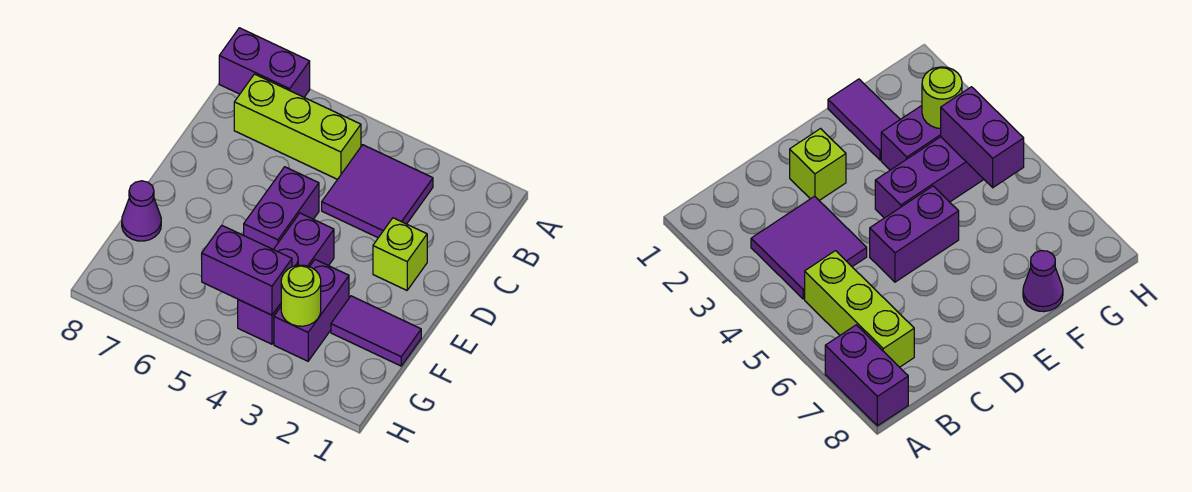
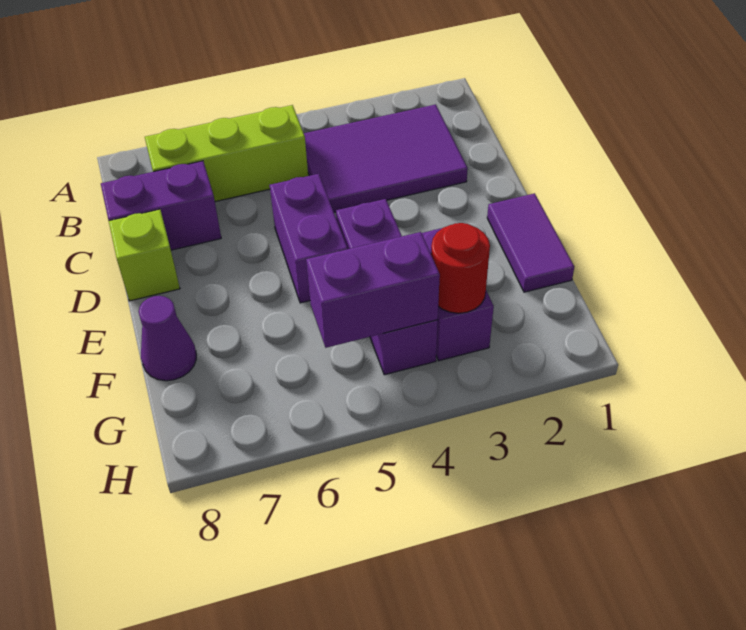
purple brick A7:A8 level 1 -> purple brick C7:C8 level 1
purple tile B3:C4 level 1 -> purple tile B2:C4 level 1
lime brick D2 level 1 -> lime brick D8 level 1
purple tile F1:F2 level 1 -> purple tile E1:F1 level 1
lime round brick G3 level 2 -> red round brick G3 level 2

